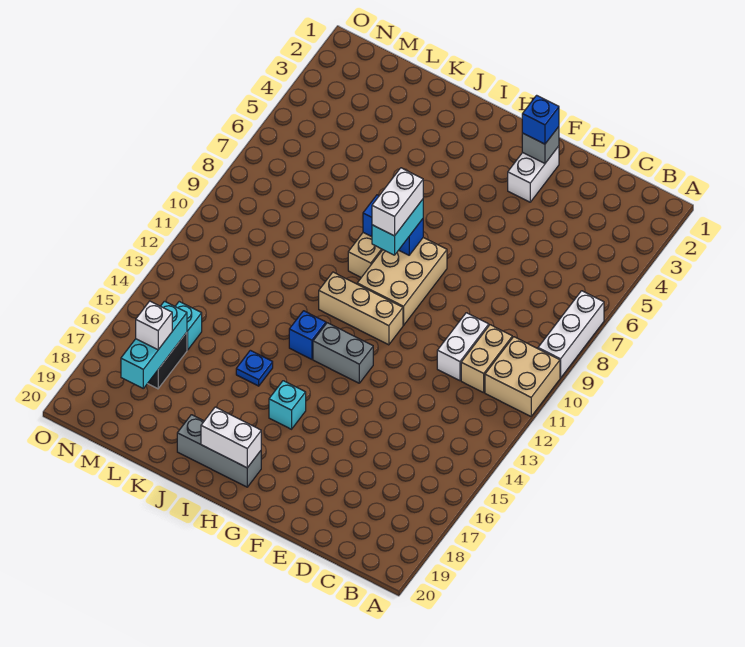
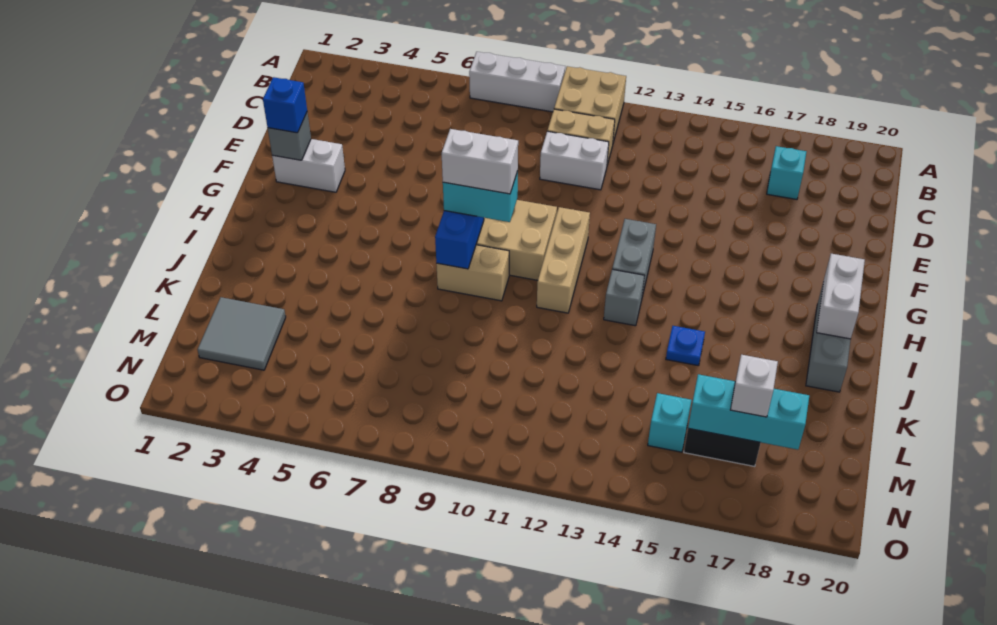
cyan brick H16 level 1 -> cyan brick C17 level 1
blue brick I13 level 1 -> grey brick I13 level 1
none -> grey tile L2:M3 level 1

